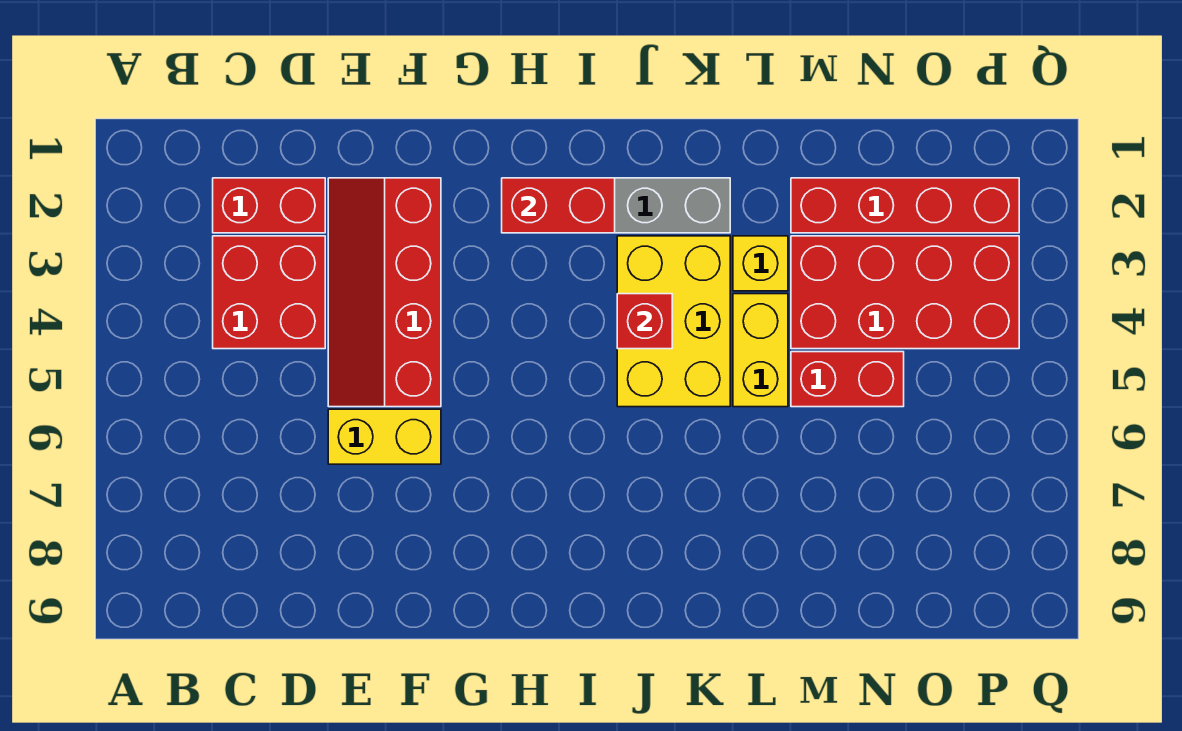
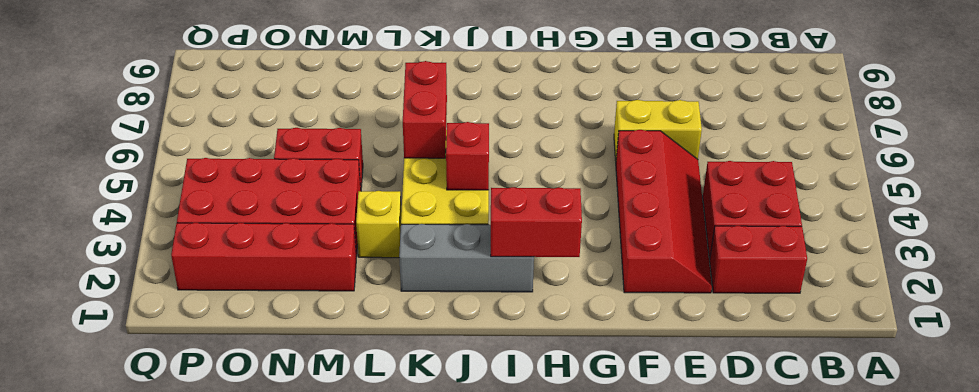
none -> red brick K5:K6 level 2
yellow brick L4:L5 level 1 -> none

